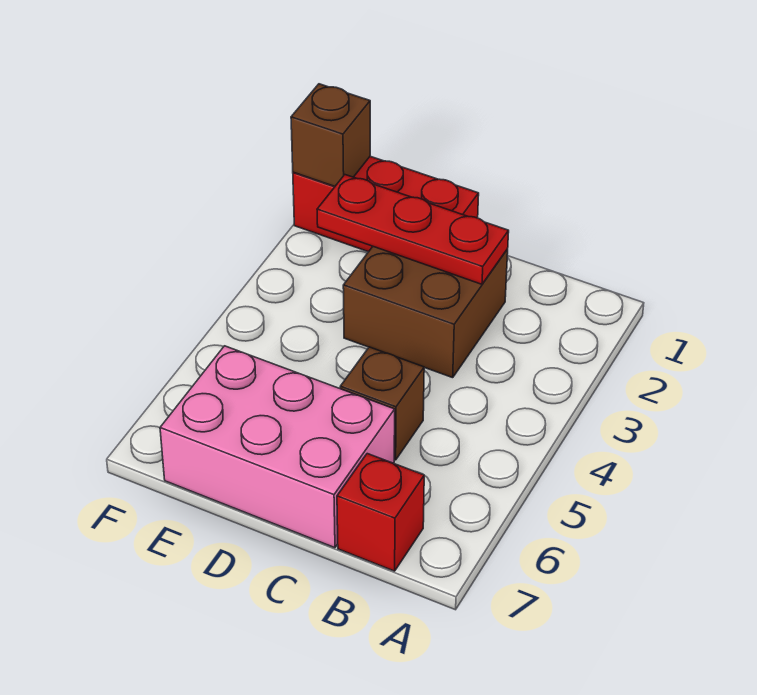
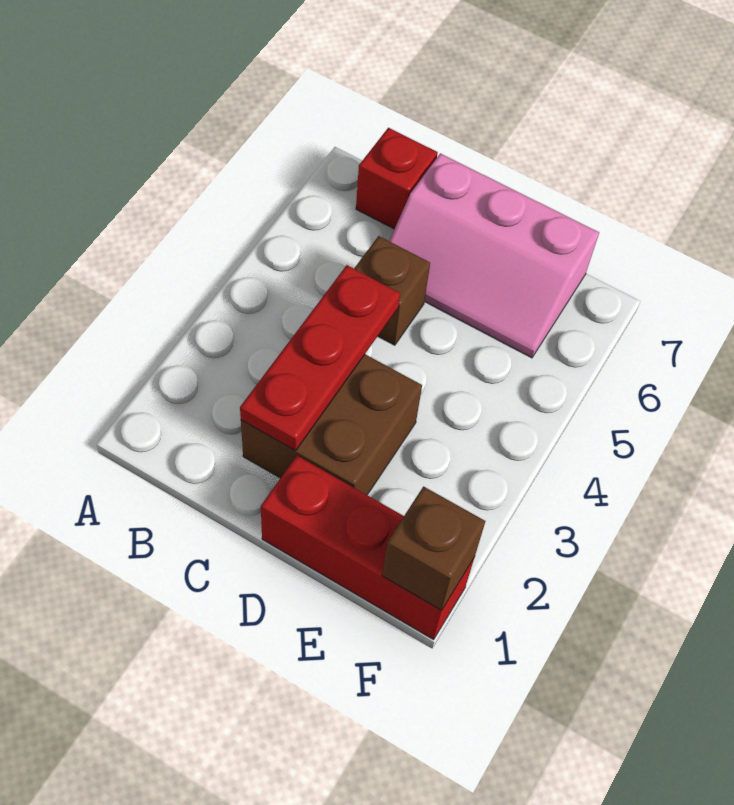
red plate C2:E2 level 2 -> red plate C2:C4 level 2
pink brick C6:E7 level 1 -> pink slope C6:E7 level 1 top 7

